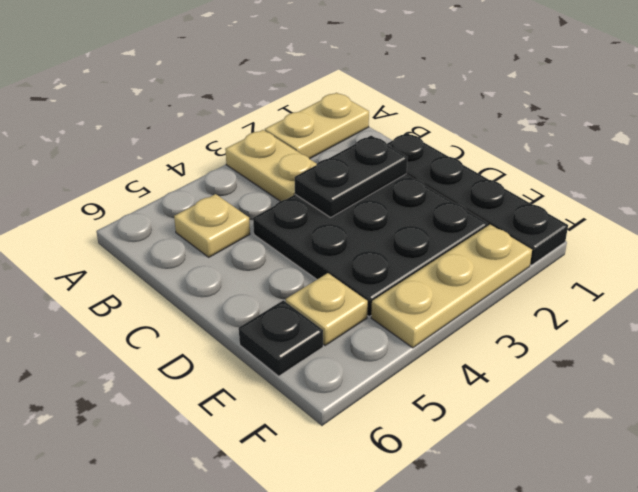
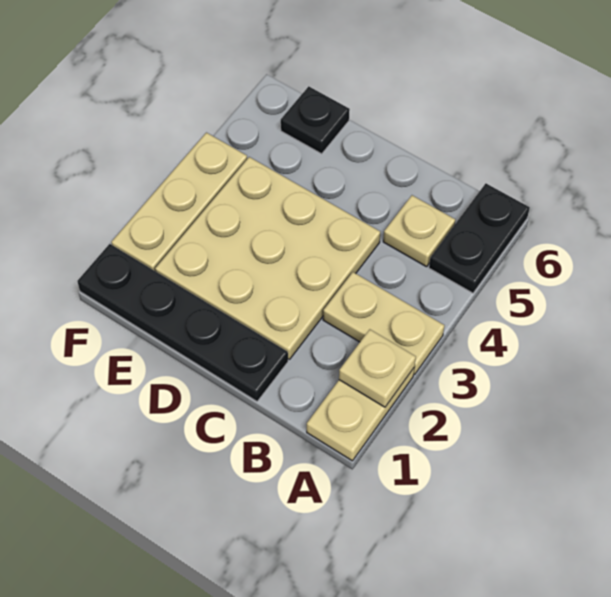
black plate C2:E4 level 1 -> tan plate C2:E4 level 1
black plate C2:C3 level 2 -> black plate A5:A6 level 1
tan plate E5 level 1 -> tan plate A2 level 2

